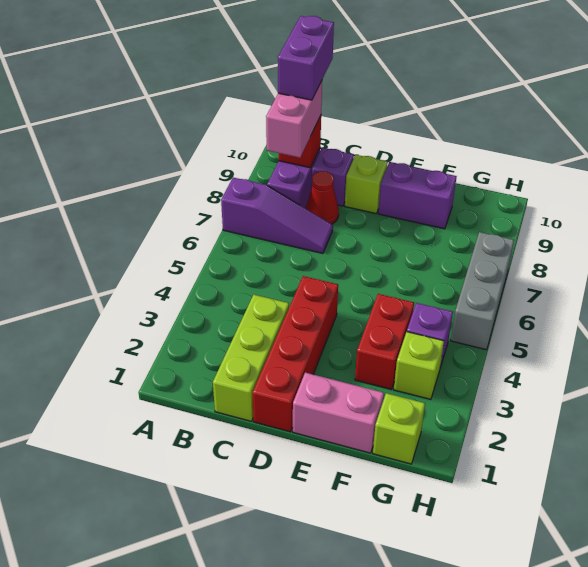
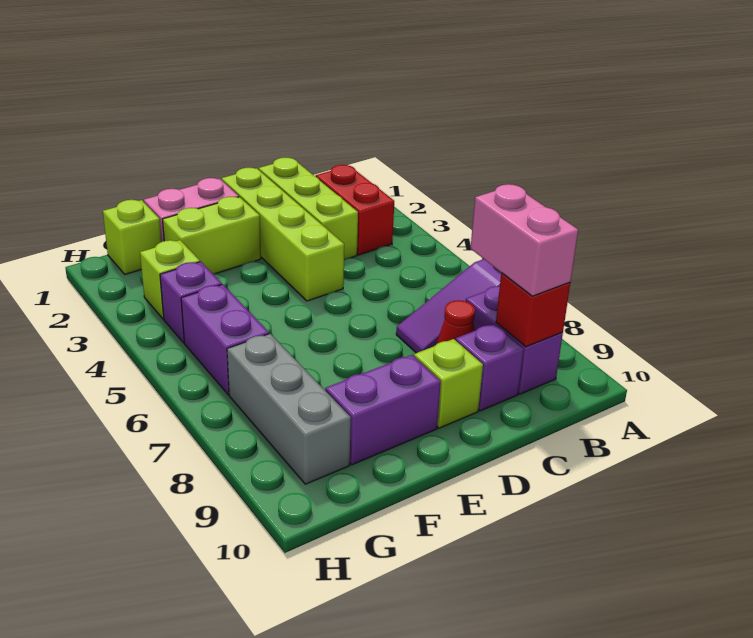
purple brick B9:B10 level 4 -> purple brick G5:G6 level 1
red brick D1:D4 level 1 -> lime brick D1:D4 level 1
none -> lime brick E2:F2 level 1
red brick F3:F4 level 1 -> red brick B2:B3 level 1
grey brick H5:H7 level 1 -> grey brick G7:G9 level 1

